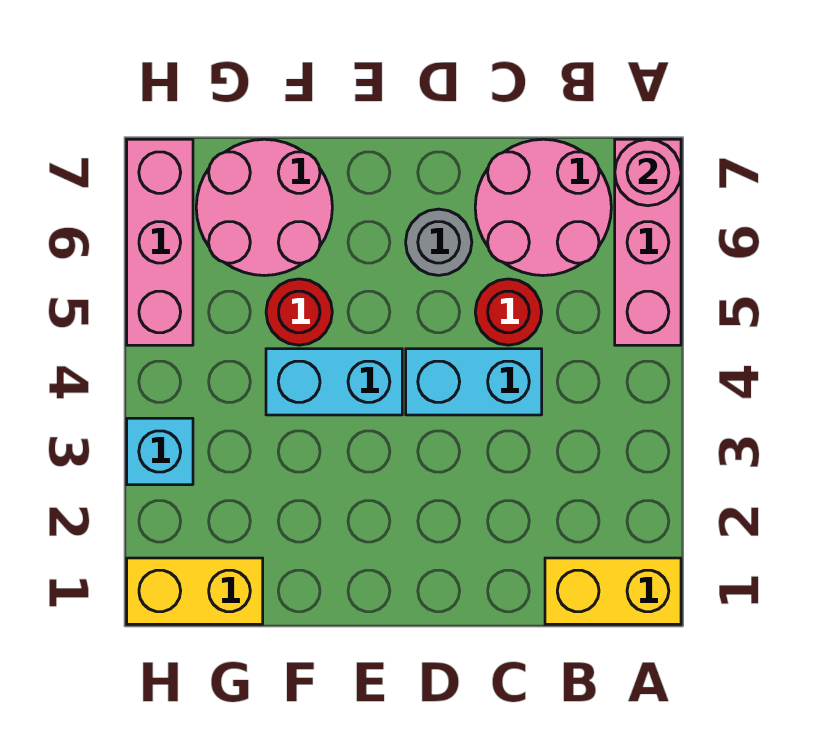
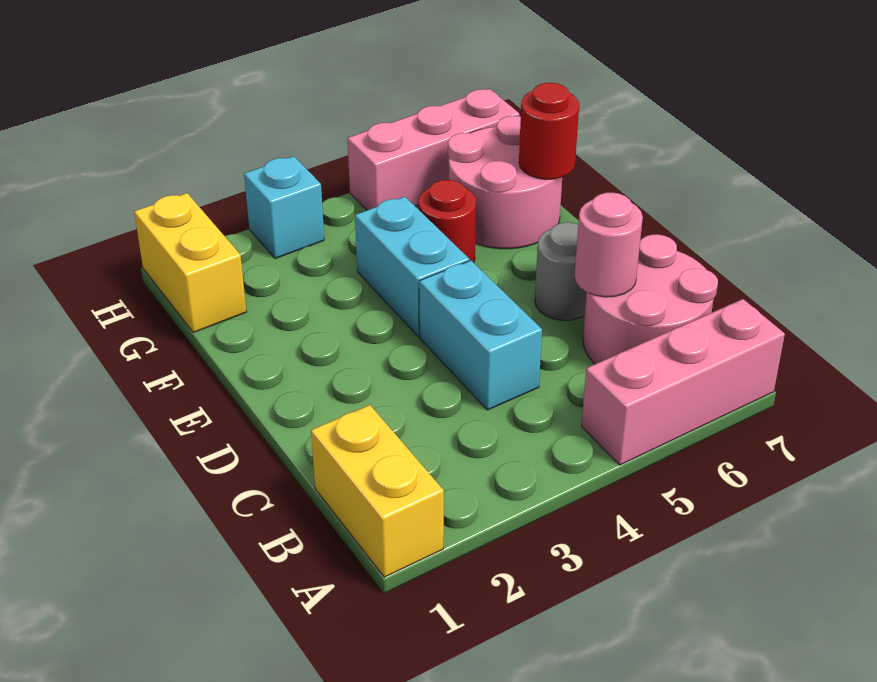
pink round brick A7 level 2 -> pink round brick C6 level 2
red round brick C5 level 1 -> red round brick F7 level 2

